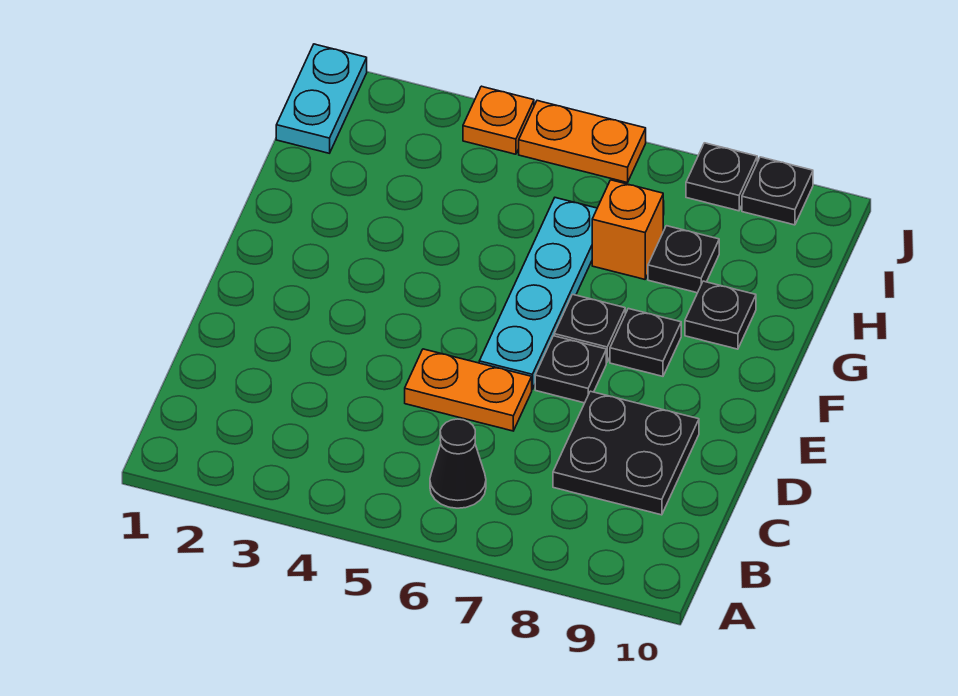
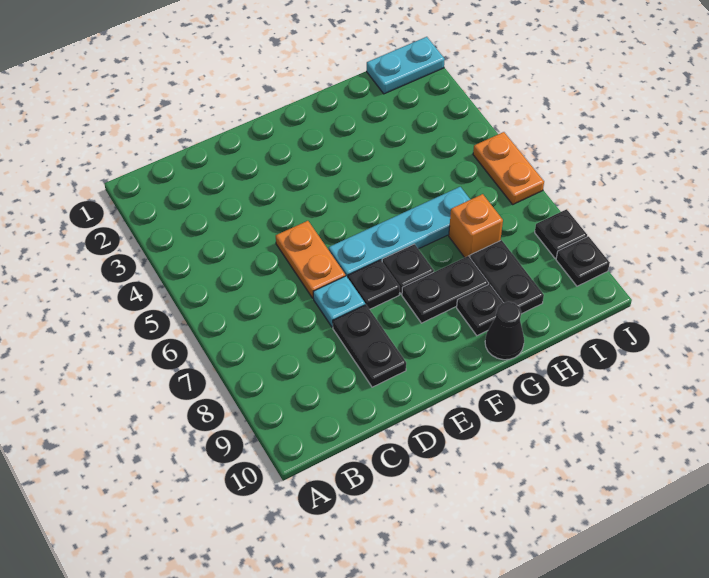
black cone B6 level 1 -> black cone G10 level 1
black plate C8:D9 level 1 -> black plate D8:D9 level 1
none -> cyan plate D7 level 1
black plate F8 level 1 -> black plate F8:G8 level 1
black plate H8 level 1 -> black plate H8:H9 level 1
orange plate J4 level 1 -> none

